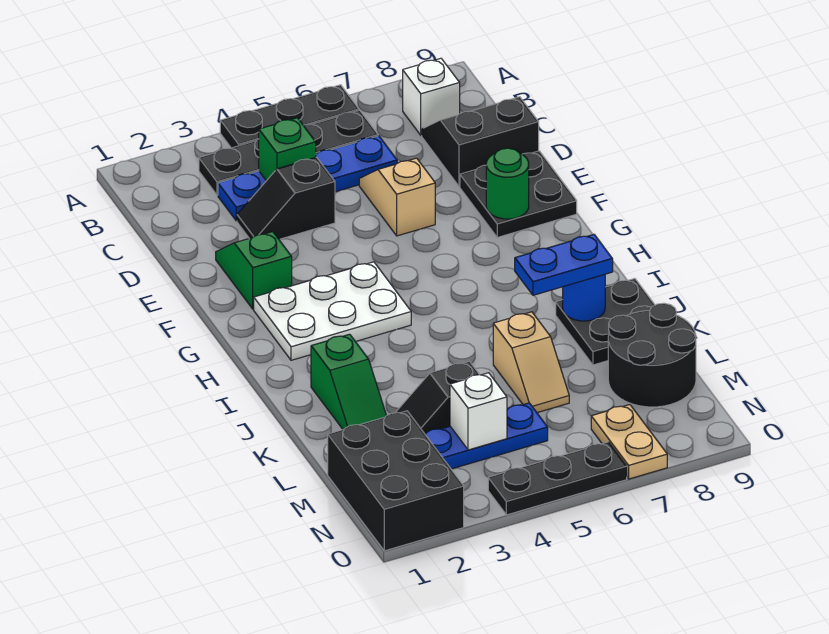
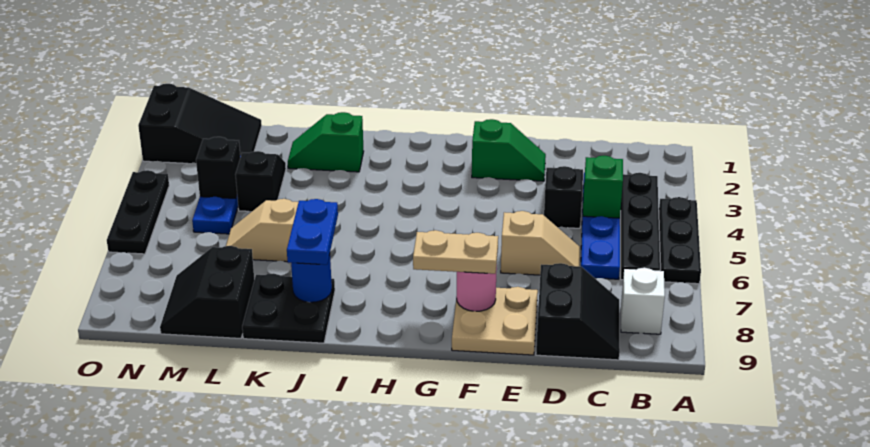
black plate E8:F9 level 1 -> tan plate E8:F9 level 1
green round brick F8 level 2 -> pink round brick F8 level 2
white plate G2:H4 level 1 -> none
black round brick L8:M9 level 1 -> black slope L8:M9 level 1 top L
black brick M1:O2 level 1 -> black slope M1:O2 level 1 top O
white brick M4 level 2 -> black brick M4 level 2
tan plate N7:O7 level 1 -> tan plate F8:G8 level 3

